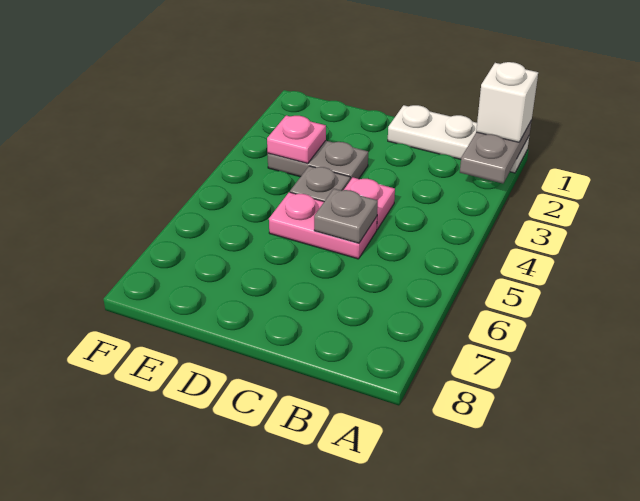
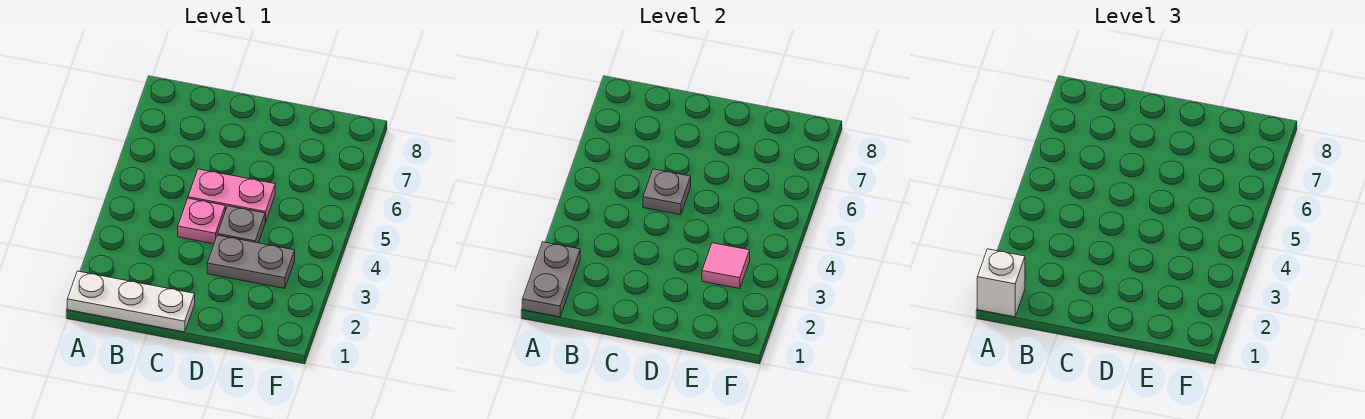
pink plate E3 level 2 -> pink tile E3 level 2

